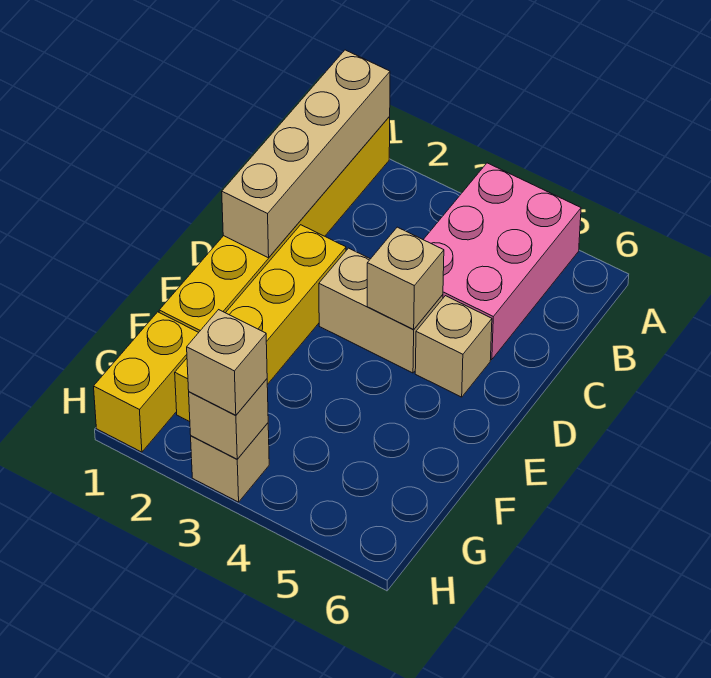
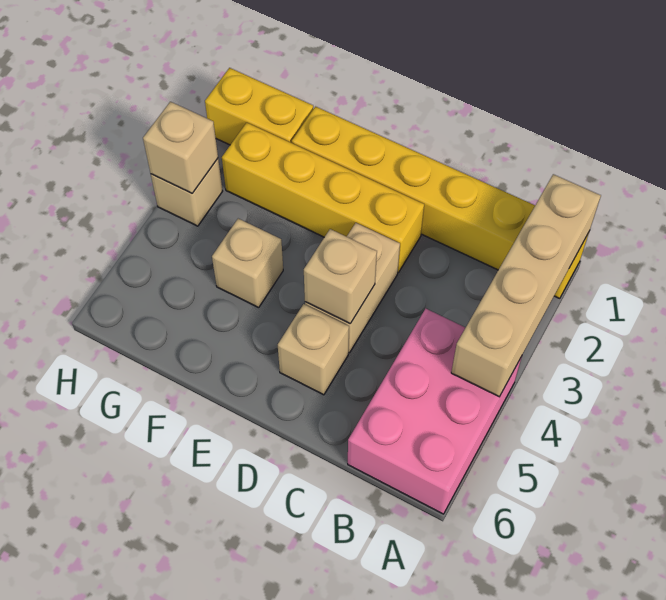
tan brick A1:D1 level 2 -> tan brick A1:A4 level 2
pink brick A4:C5 level 1 -> pink brick A4:B6 level 1
tan brick H3 level 3 -> tan brick F4 level 1

